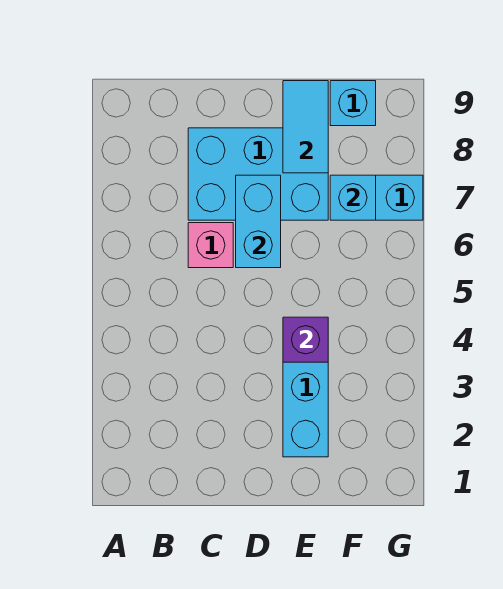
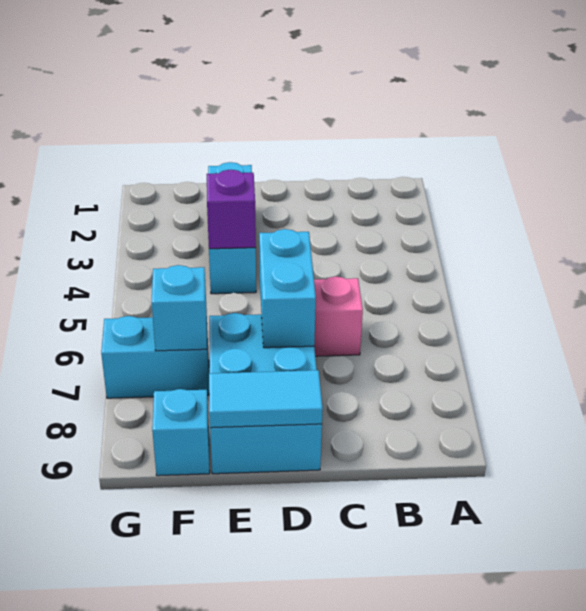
cyan brick C7:E8 level 1 -> cyan brick D7:E9 level 1
cyan tile E8:E9 level 2 -> cyan tile D9:E9 level 2

